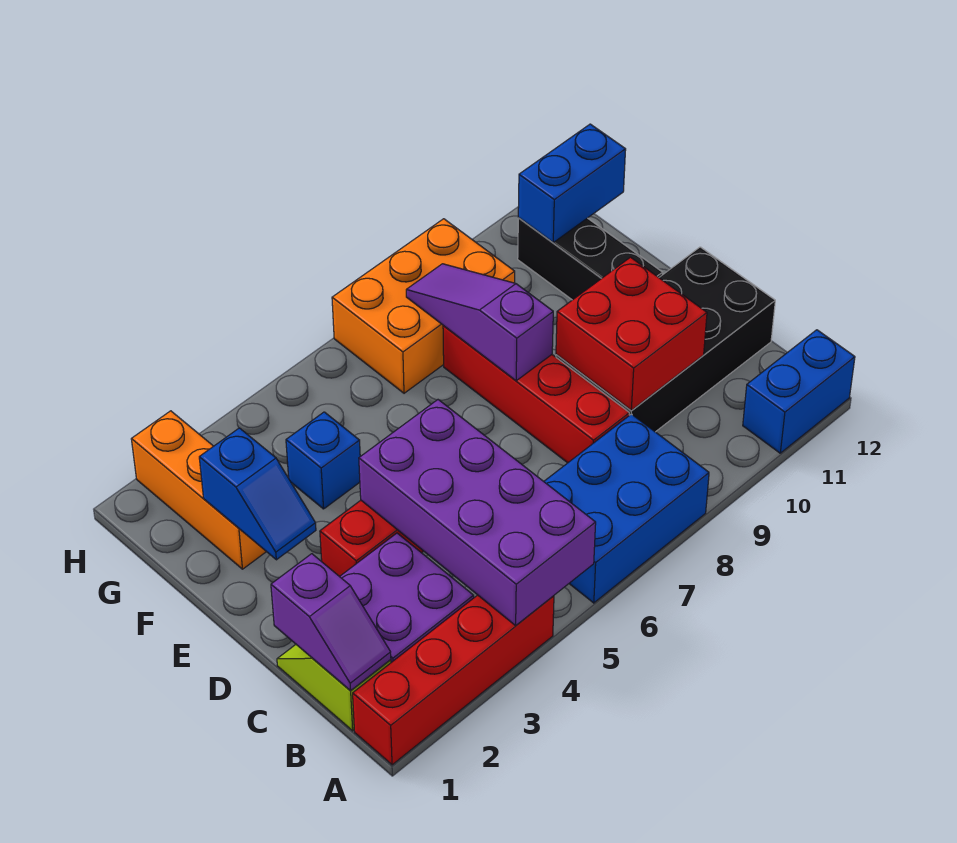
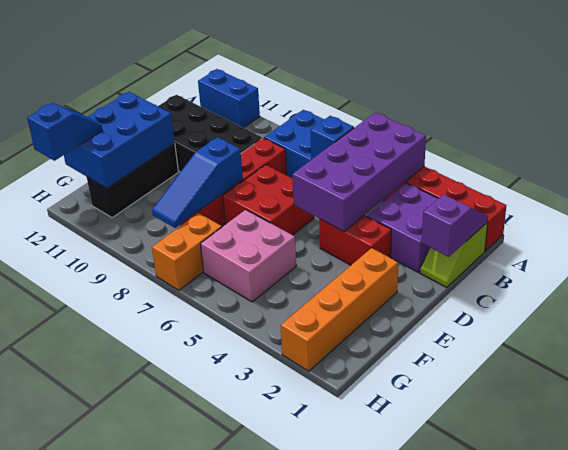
red brick C9:D10 level 2 -> red brick D6:E7 level 1
blue slope E2:F2 level 2 top F -> blue slope G12:H12 level 3 top H
purple slope E8:G8 level 2 top E -> blue slope E8:G8 level 2 top E
orange brick F2:H2 level 1 -> orange brick E2:H2 level 1
blue brick F4 level 1 -> blue brick B6 level 2
none -> pink brick F5:G6 level 1
orange brick G7:H9 level 1 -> orange brick G7:H7 level 1
blue brick G11:G12 level 2 -> blue brick E11:G12 level 2

